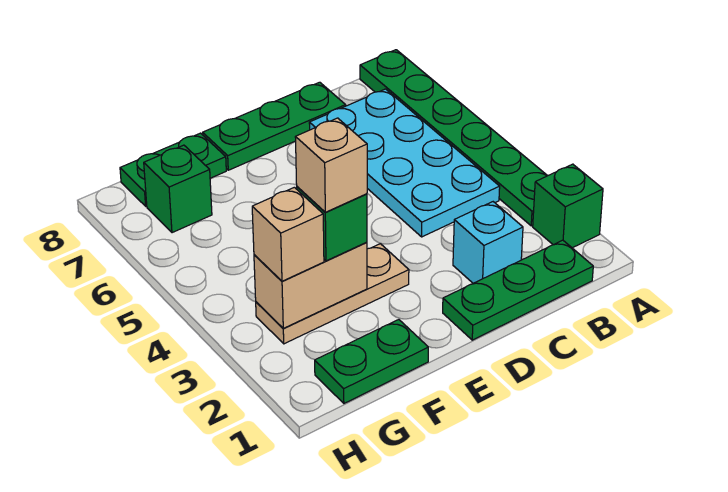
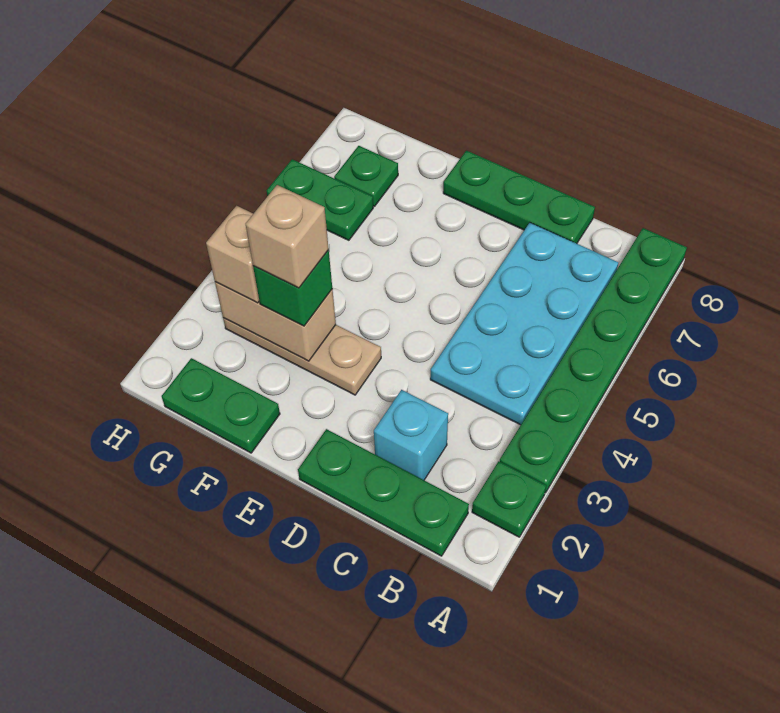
green brick A2 level 1 -> green plate A2 level 1
green plate F8:G8 level 1 -> green plate G6:H6 level 1
green brick G7 level 1 -> green plate G7 level 1

